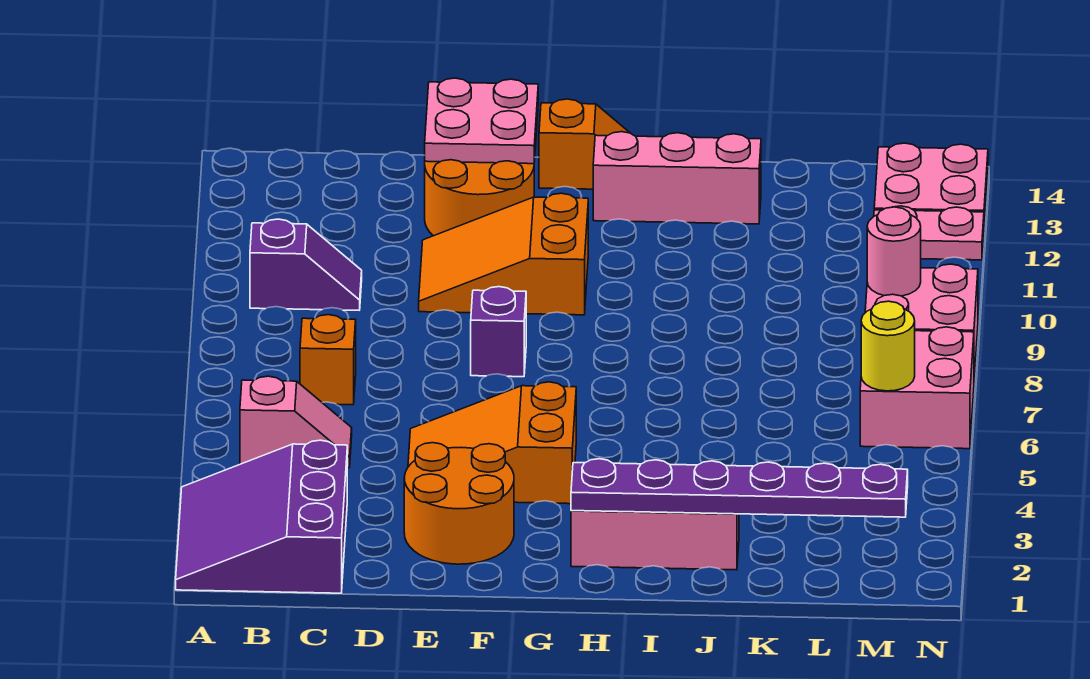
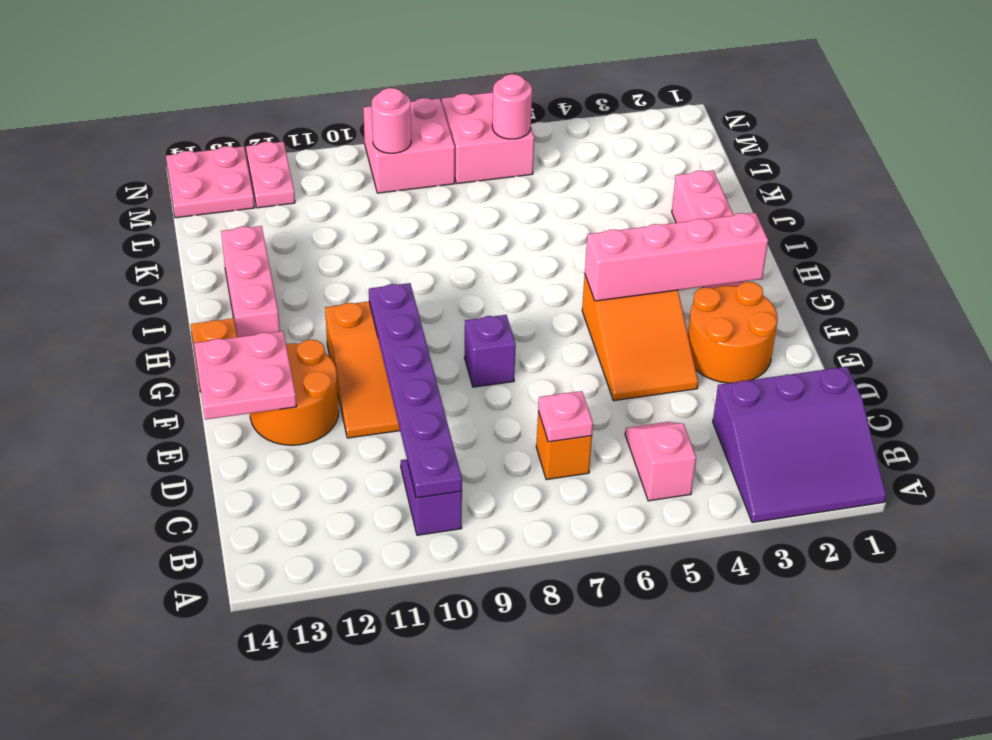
none -> pink plate C7 level 2
none -> pink brick G2:G5 level 2
purple plate H2:M2 level 2 -> purple plate B10:G10 level 2
yellow round brick M6 level 2 -> pink round brick M6 level 2

